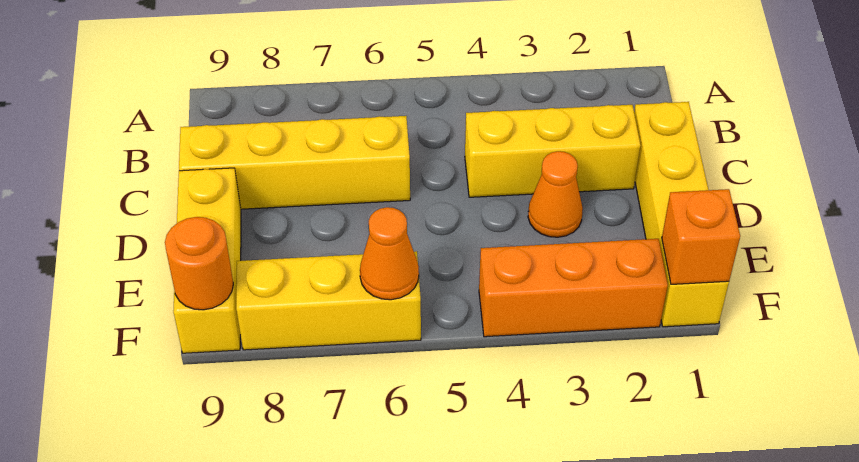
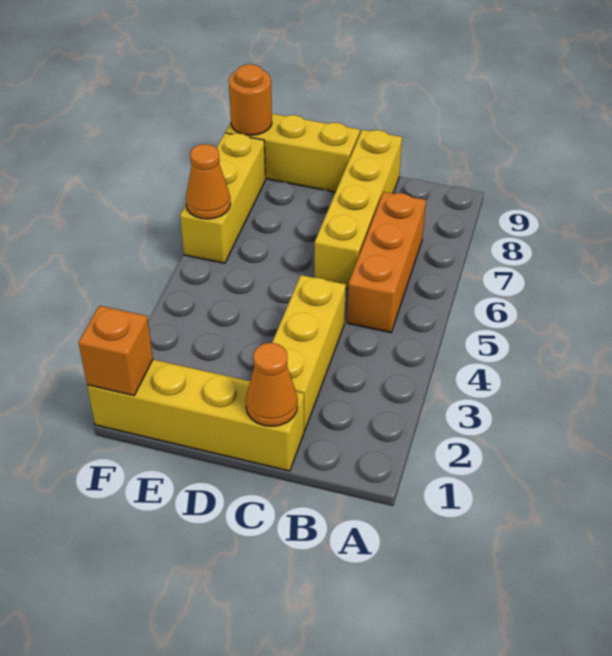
orange cone D3 level 1 -> orange cone C1 level 2
orange brick F2:F4 level 1 -> orange brick B5:B7 level 1

